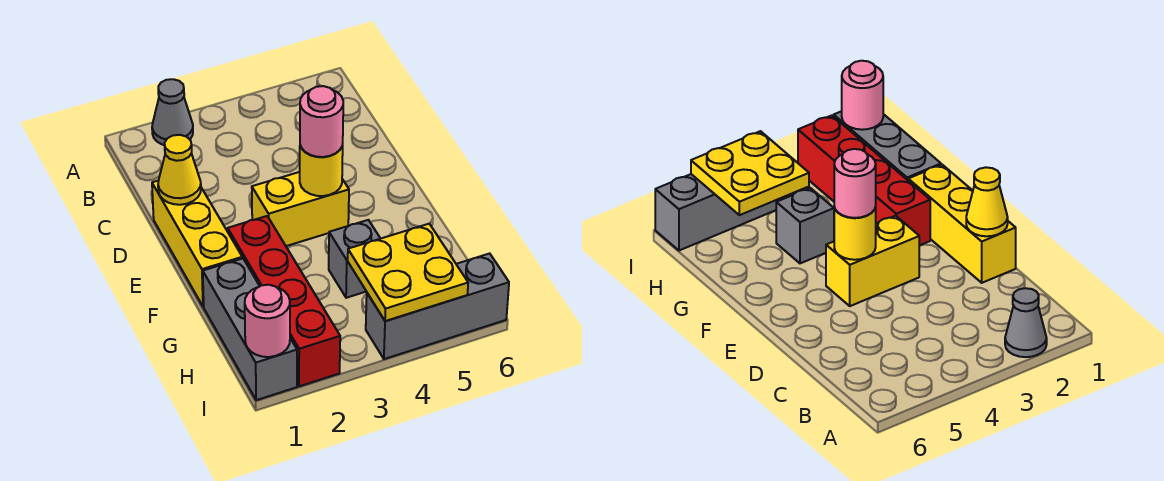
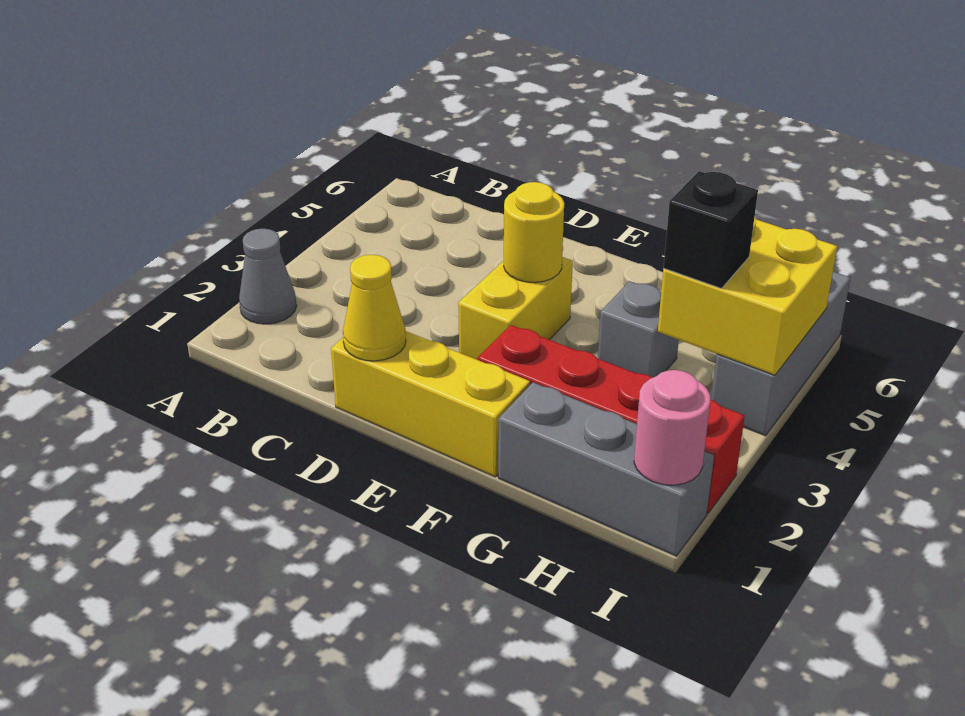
pink round brick E4 level 3 -> none
yellow plate H4:I5 level 2 -> yellow brick H4:I5 level 2
none -> black brick H4 level 3

